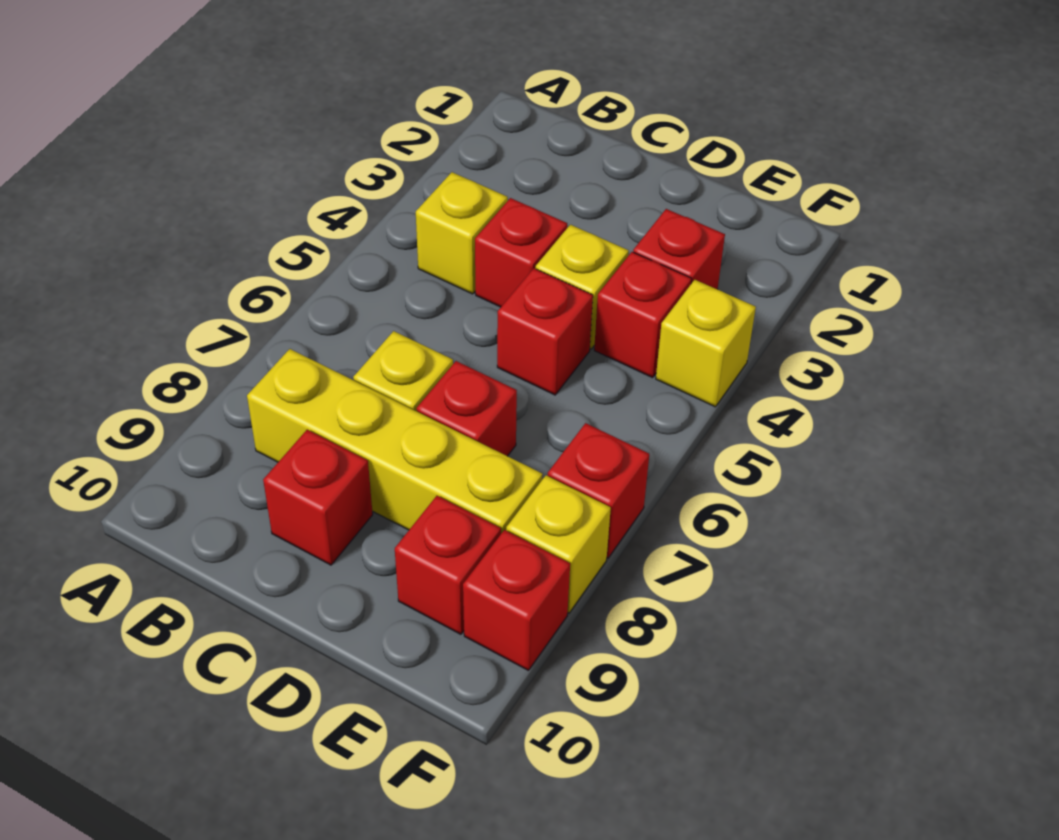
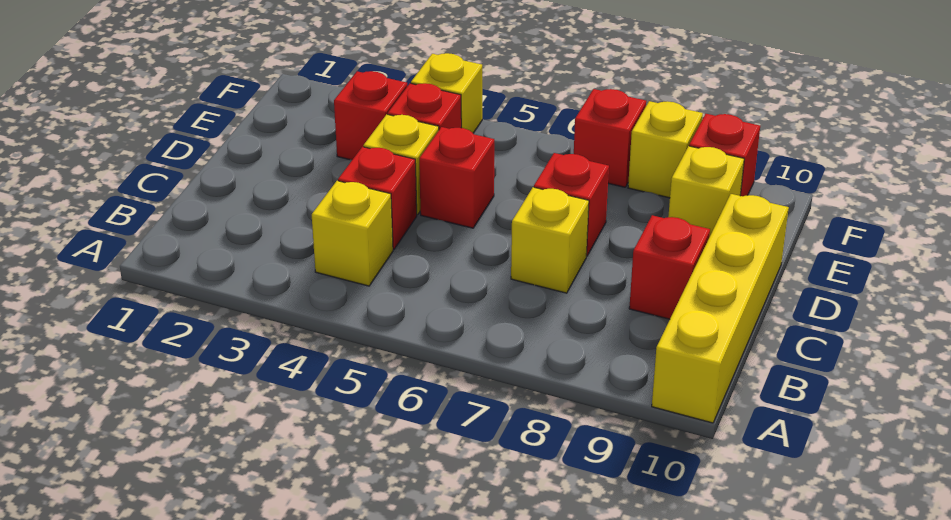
yellow brick B8:E8 level 1 -> yellow brick A10:D10 level 1
red brick E9 level 1 -> yellow brick E9 level 1

